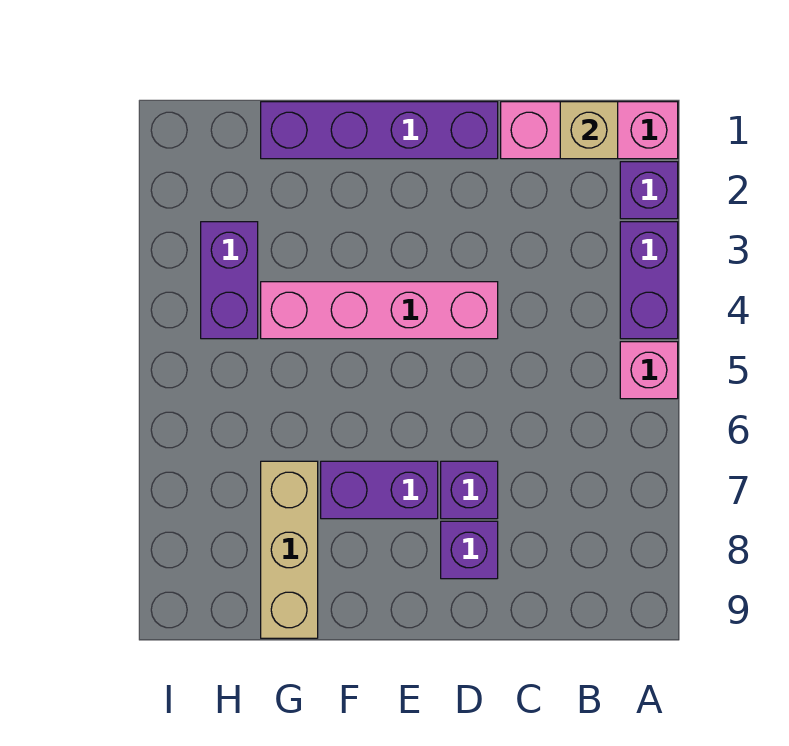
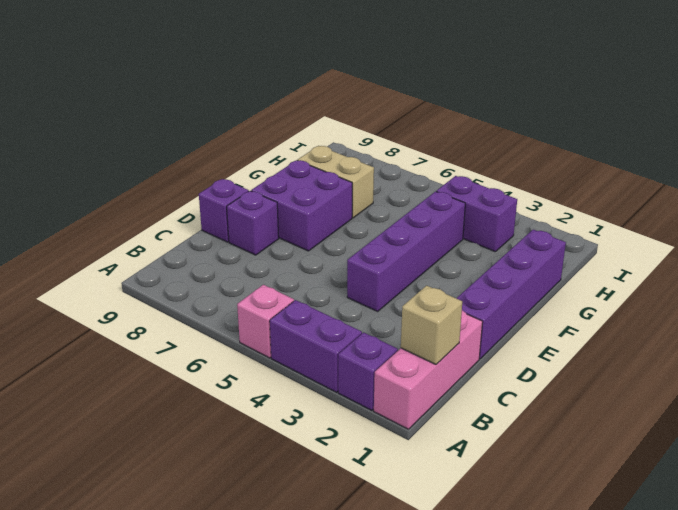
pink brick D4:G4 level 1 -> purple brick D4:G4 level 1
purple brick D7 level 1 -> purple brick D9 level 1
purple brick E7:F7 level 1 -> purple brick E7:F8 level 1
tan brick G7:G9 level 1 -> tan brick G7:G8 level 1

